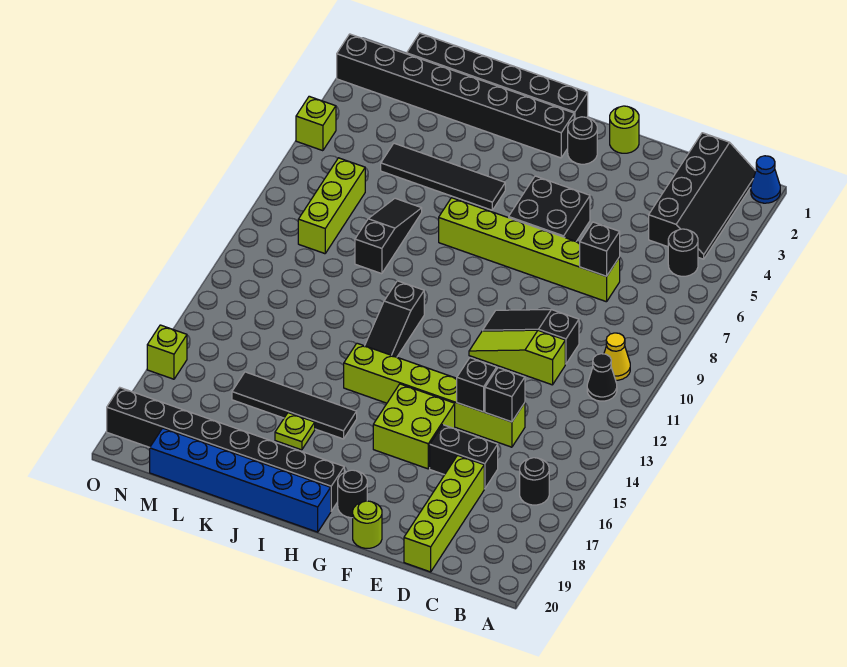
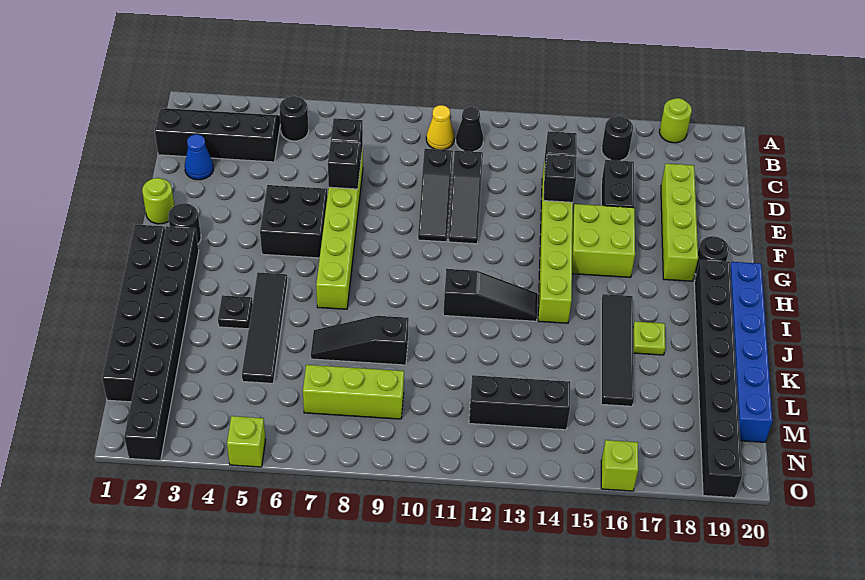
blue cone A1 level 1 -> blue cone D2 level 1
lime slope D11:F11 level 1 top D -> black slope D11:F11 level 1 top D
lime brick D17:D20 level 1 -> lime brick D18:G18 level 1
none -> black brick E7 level 2
lime round brick F20 level 1 -> lime round brick A18 level 1
none -> black plate J4 level 1
none -> black brick M12:M14 level 1

